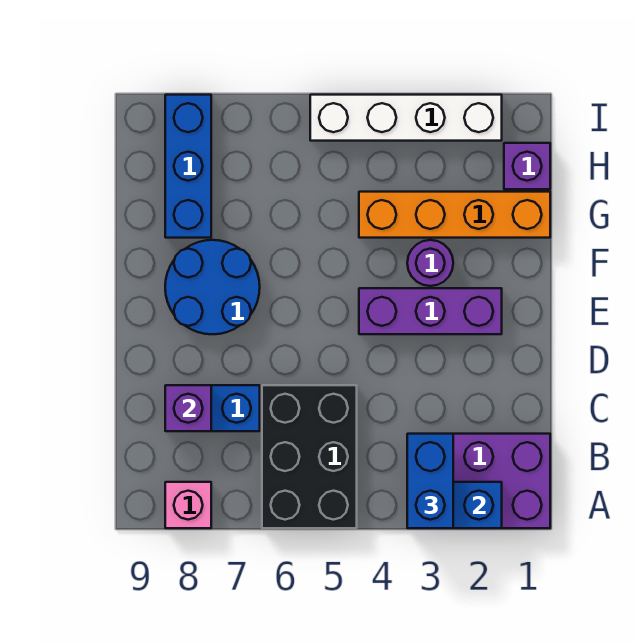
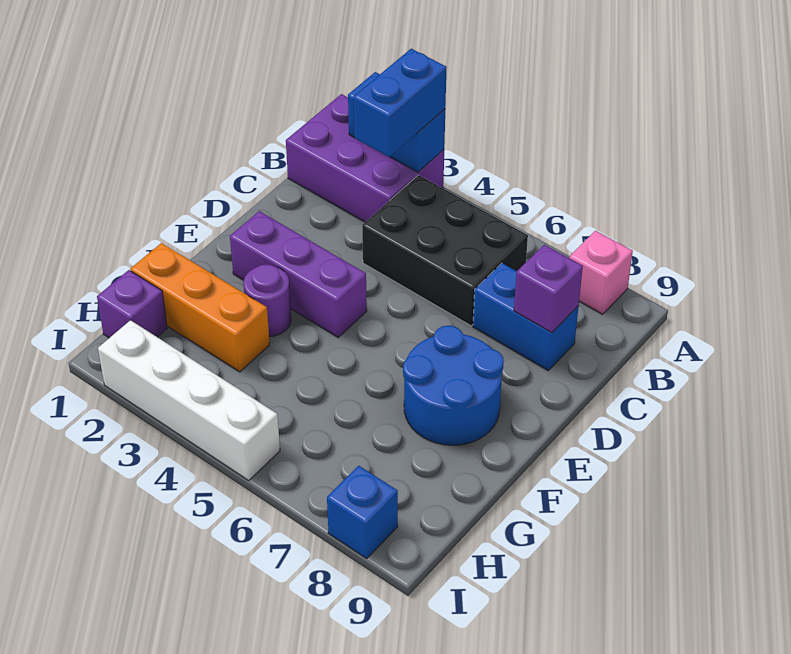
black brick A5:C6 level 1 -> black brick B4:C6 level 1
orange brick G1:G4 level 1 -> orange brick G1:G3 level 1
blue brick G8:I8 level 1 -> blue brick I8 level 1

